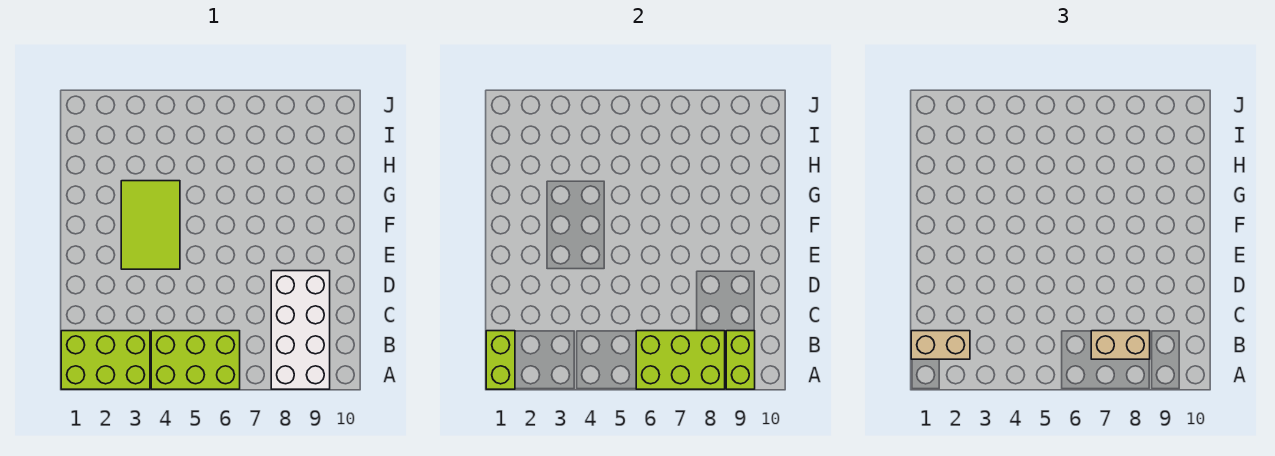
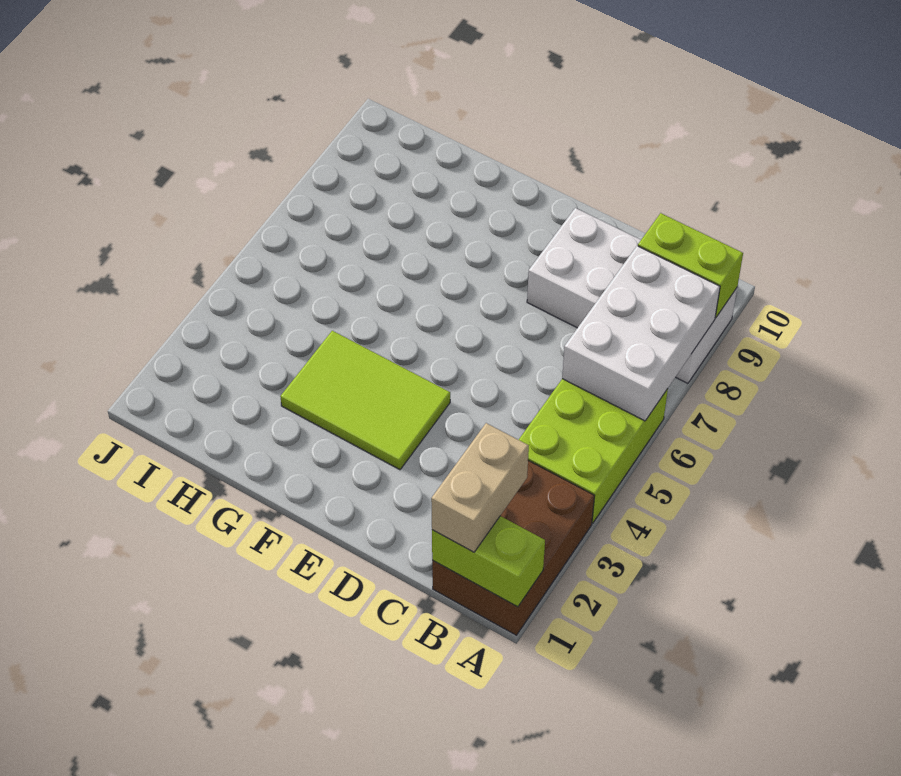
lime brick A1:B3 level 1 -> brown brick A1:B3 level 1
lime brick A6:B8 level 2 -> white brick A6:B8 level 2
tan brick B7:B8 level 3 -> none

